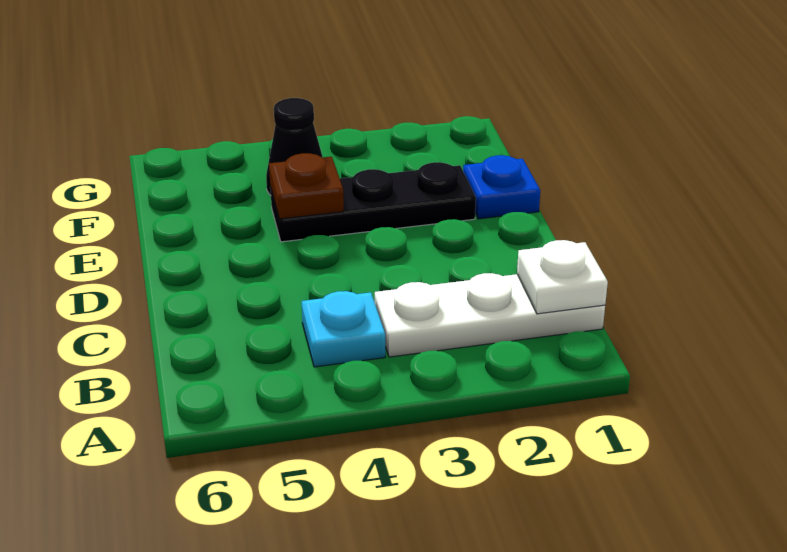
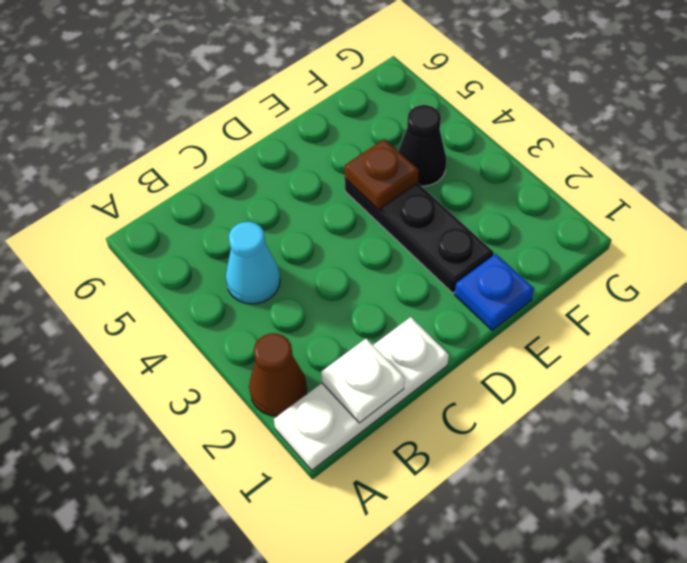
none -> brown cone A2 level 1
white plate B1:B3 level 1 -> white plate A1:C1 level 1
cyan plate B4 level 1 -> cyan cone B4 level 1

